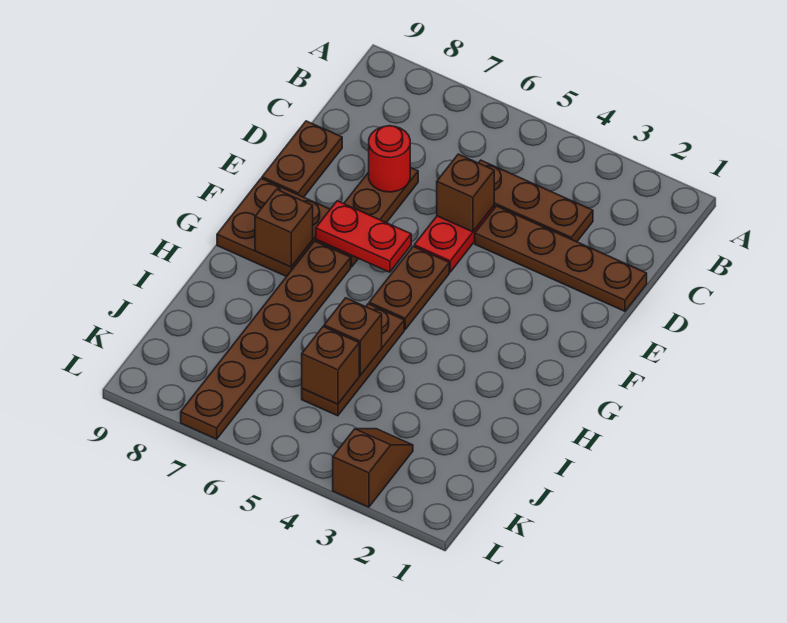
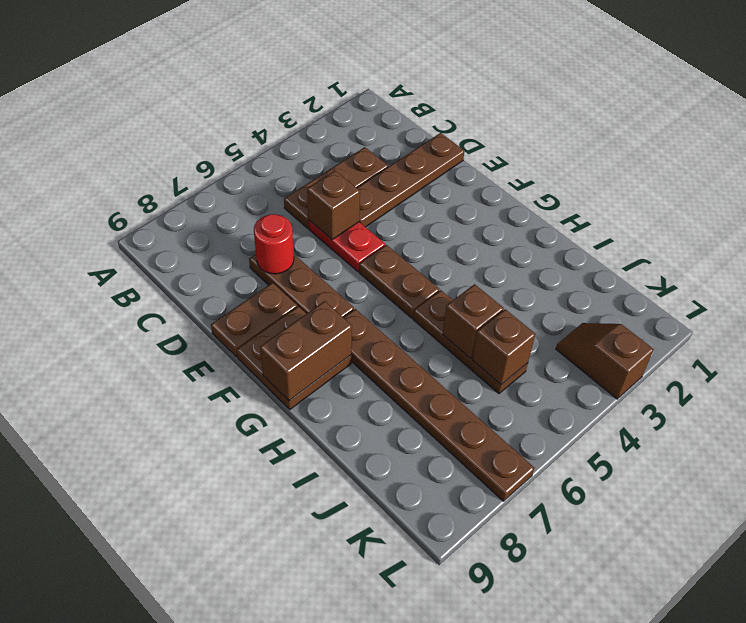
brown plate D9:E9 level 1 -> brown plate E8:E9 level 1
red plate F6:F7 level 2 -> none
brown brick G8 level 2 -> brown brick G8:G9 level 2

